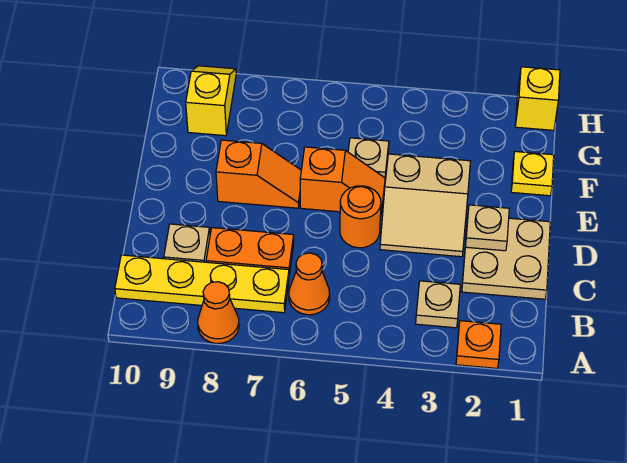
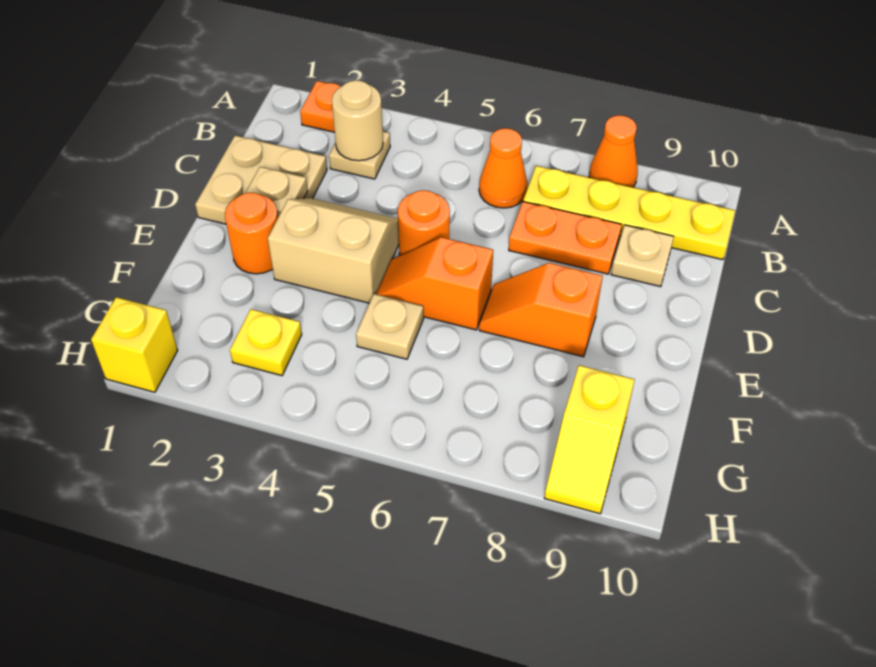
none -> tan round brick B3 level 2
none -> orange round brick E2 level 1
yellow plate F1 level 1 -> yellow plate G3 level 1

